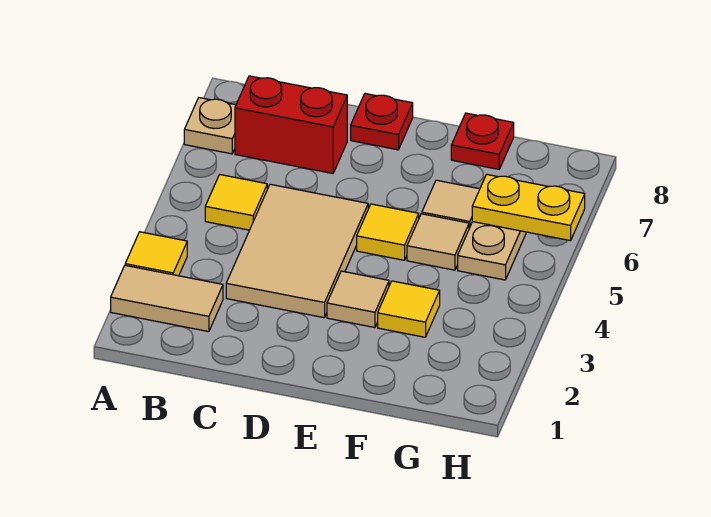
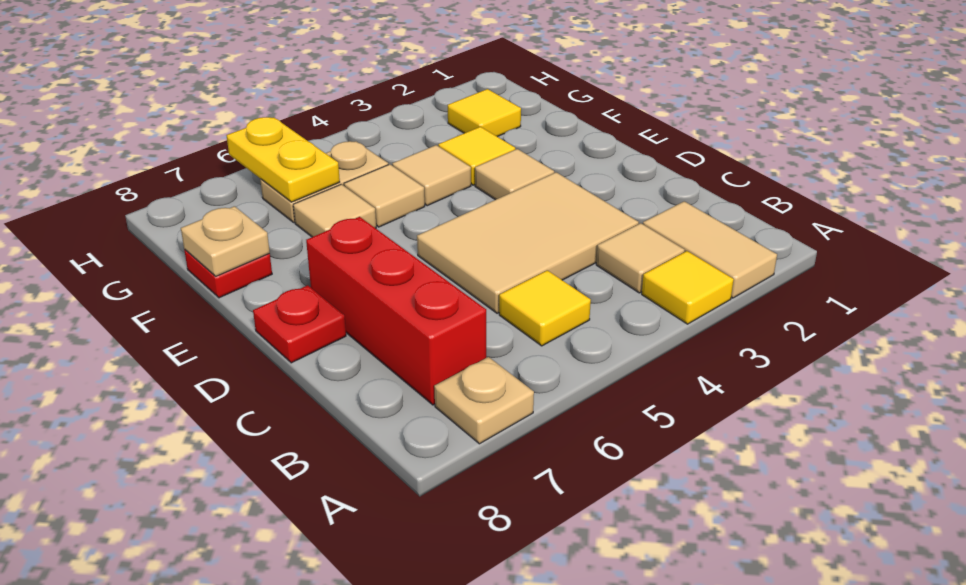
none -> tan tile B3 level 1
red brick B7:C7 level 1 -> red brick B7:D7 level 1
yellow tile E5 level 1 -> yellow tile G2 level 1
none -> tan tile F4 level 1
none -> tan plate F8 level 2

